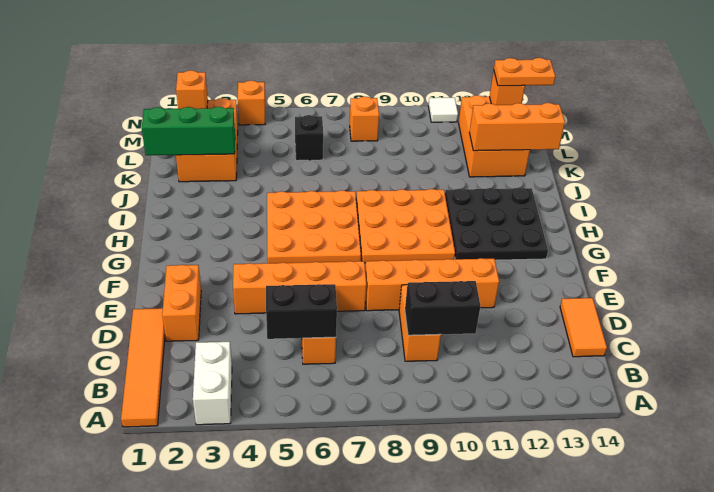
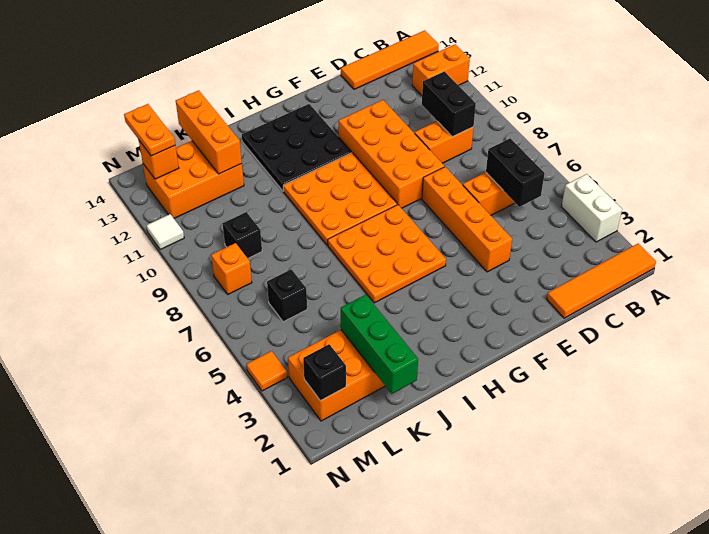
white brick A3:B3 level 1 -> white brick A3:A4 level 1
orange tile C14:D14 level 1 -> orange tile A14:D14 level 1
orange brick D2:E2 level 1 -> orange brick A12:B12 level 1
orange brick E8:E11 level 1 -> orange brick E8:F11 level 1
none -> black brick L9 level 1
orange brick M2 level 2 -> black brick M2 level 2
orange brick N4 level 1 -> orange tile N4 level 1

